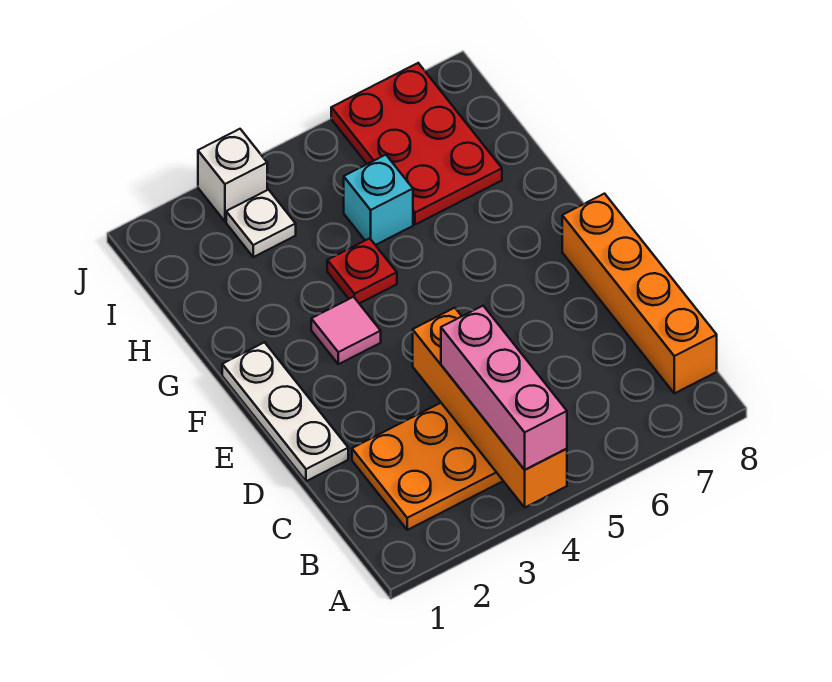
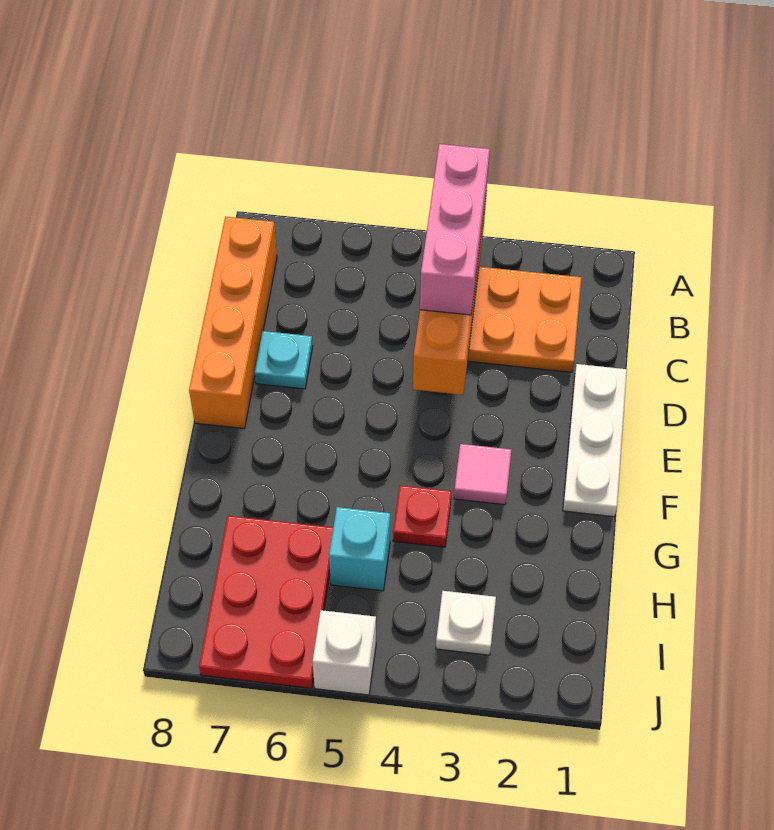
none -> cyan plate D7 level 1
white brick J3 level 1 -> white brick J5 level 1

